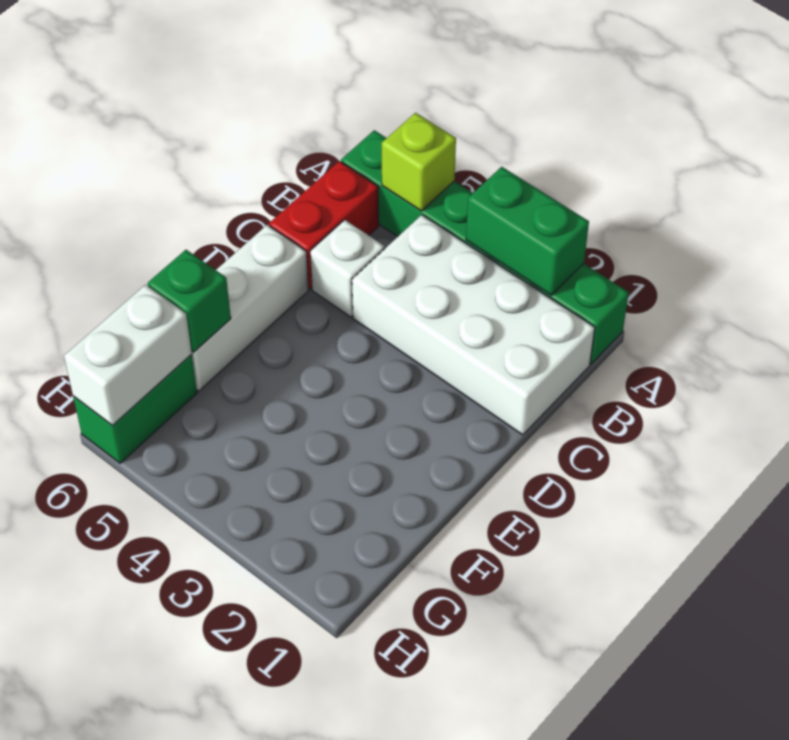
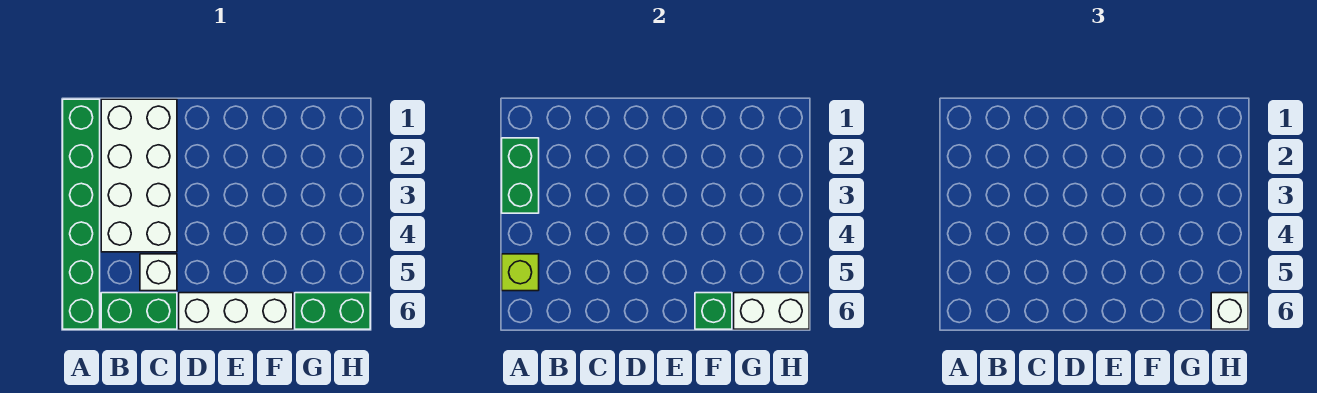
red brick B6:C6 level 1 -> green brick B6:C6 level 1
none -> white brick H6 level 3

